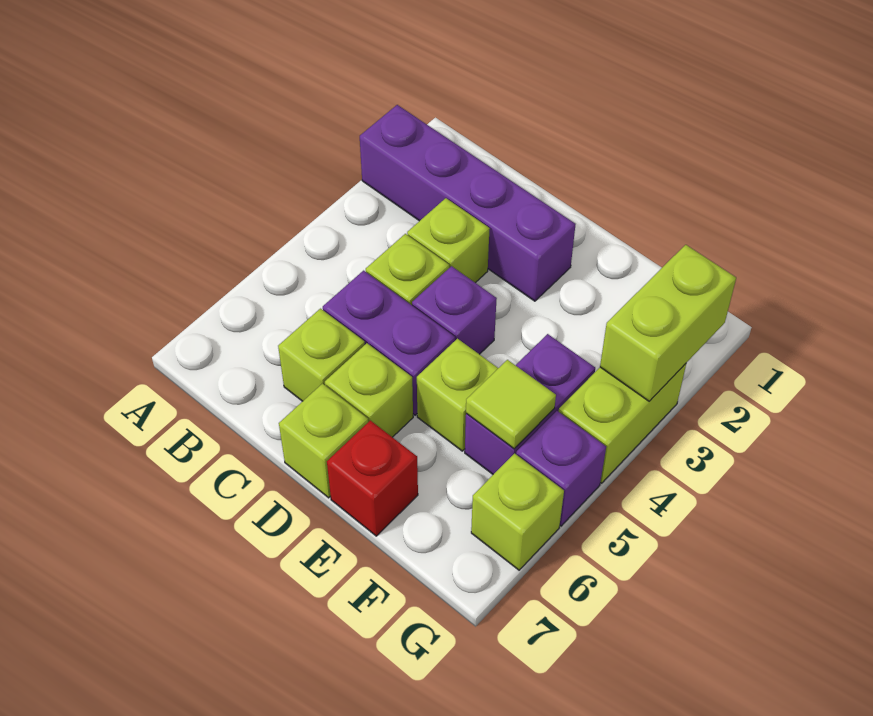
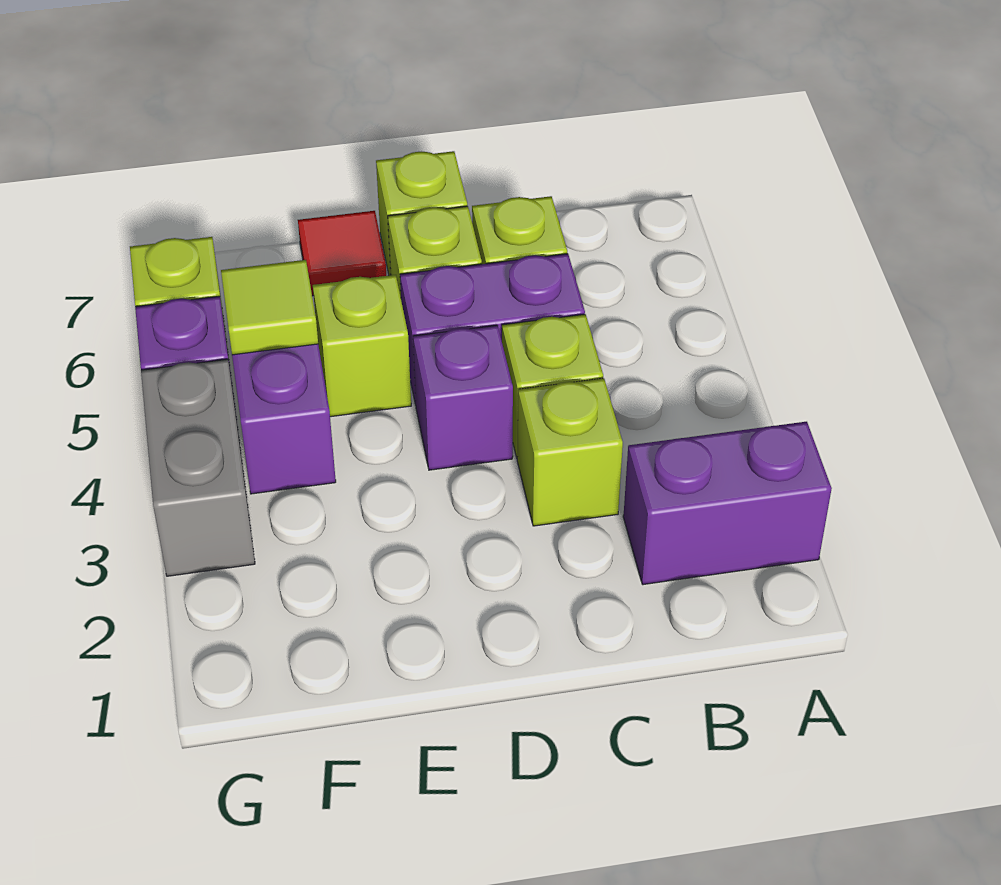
purple brick A2:D2 level 1 -> purple brick A2:B2 level 1
red brick E7 level 1 -> red tile E7 level 1
lime brick G2:G3 level 2 -> none
lime brick G3:G4 level 1 -> grey brick G3:G4 level 1

